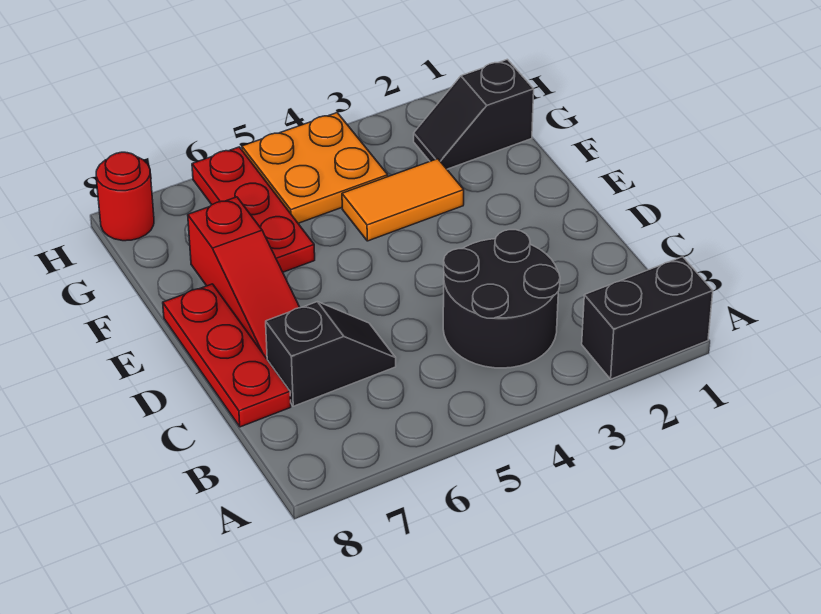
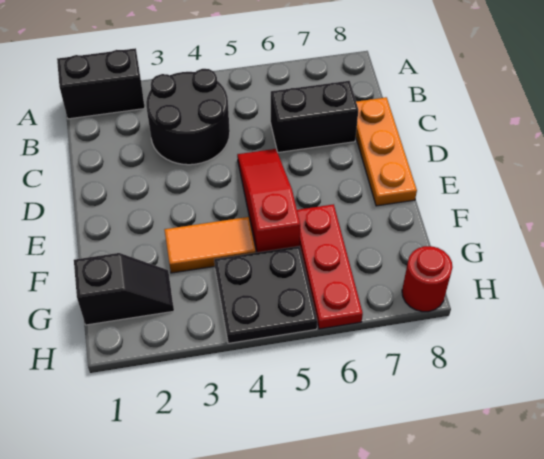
black slope C6:C7 level 1 top 7 -> black brick C6:C7 level 1
red plate C8:E8 level 1 -> orange plate C8:E8 level 1
red slope D7:F7 level 1 top F -> red slope D5:F5 level 1 top F
orange plate G4:H5 level 1 -> black plate G4:H5 level 1

